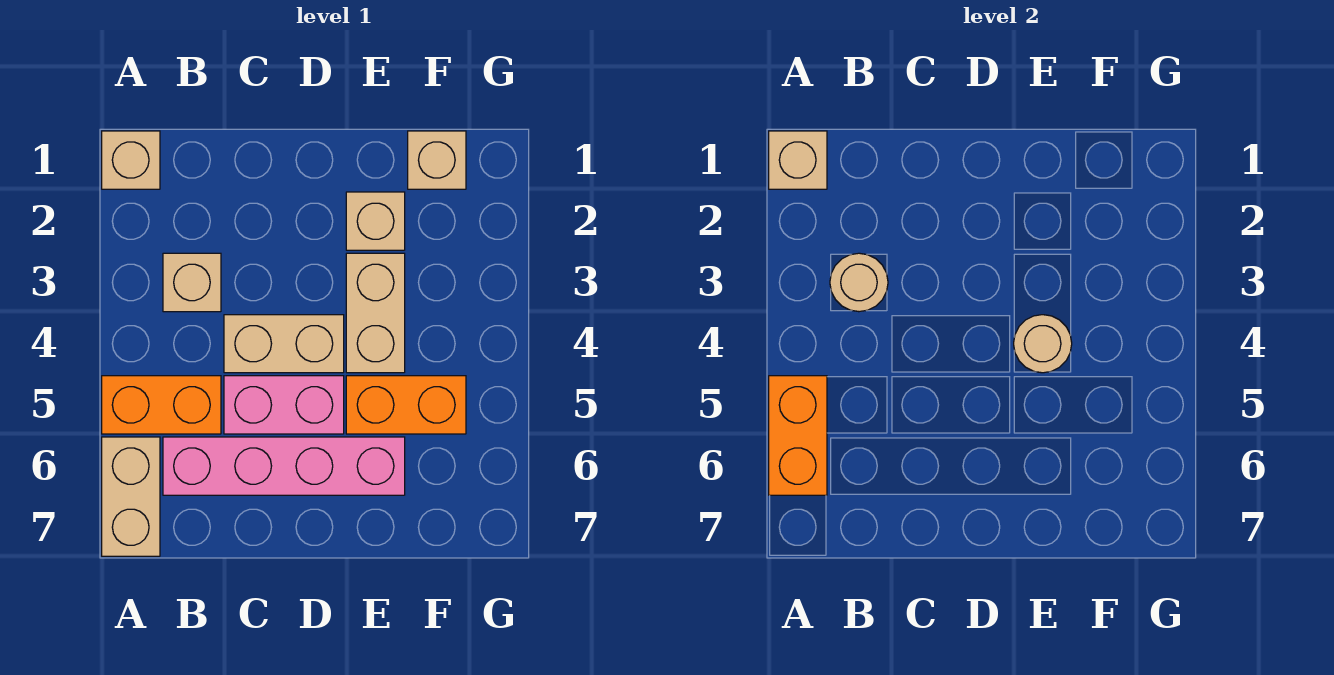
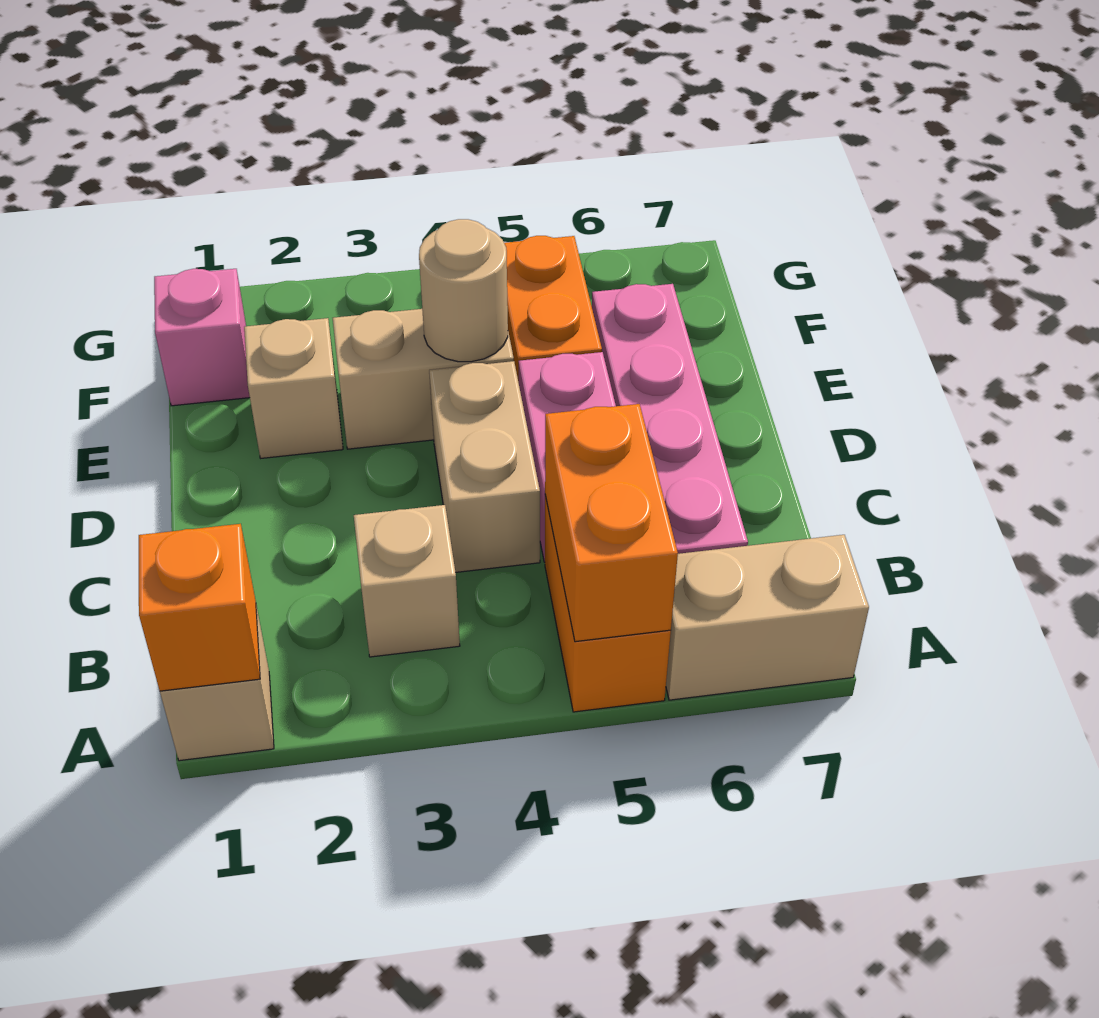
tan brick A1 level 2 -> orange brick A1 level 2
orange brick A5:A6 level 2 -> orange brick A5:B5 level 2
tan round brick B3 level 2 -> none
tan brick F1 level 1 -> pink brick F1 level 1

